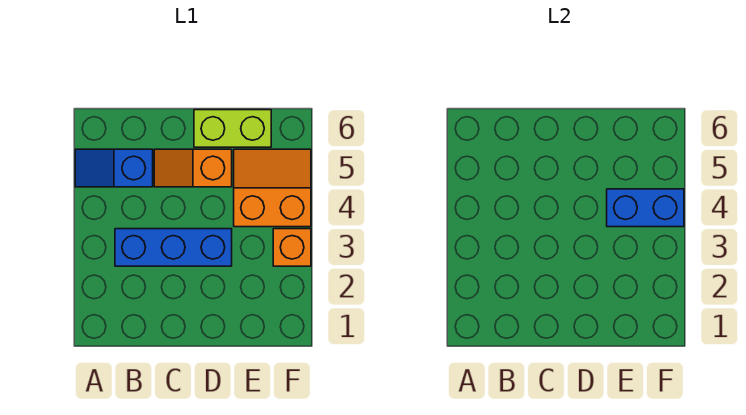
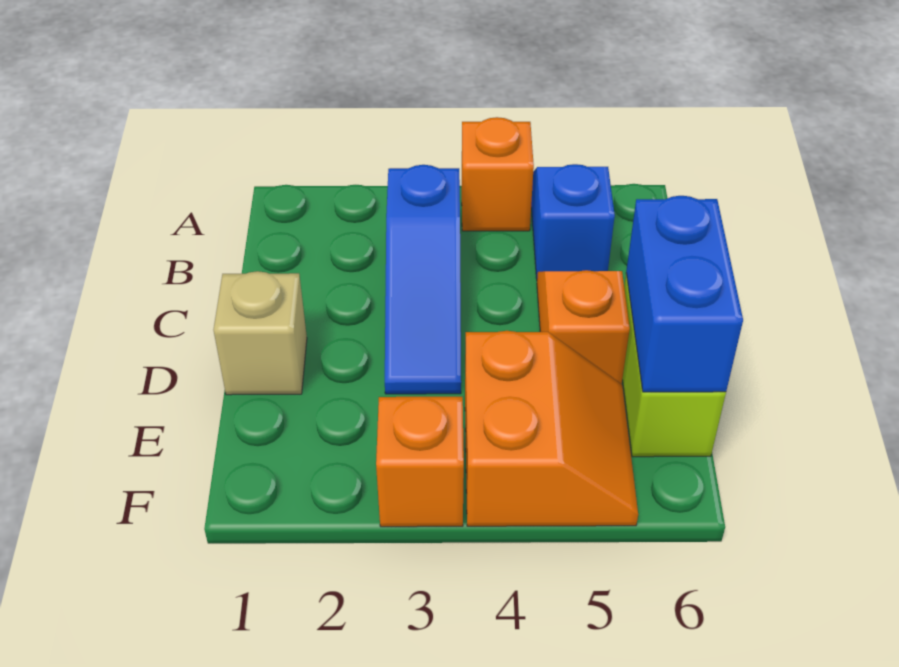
none -> orange brick A4 level 1
blue brick B3:D3 level 1 -> blue slope B3:D3 level 1 top B
none -> tan brick D1 level 1
blue brick E4:F4 level 2 -> blue brick D6:E6 level 2

